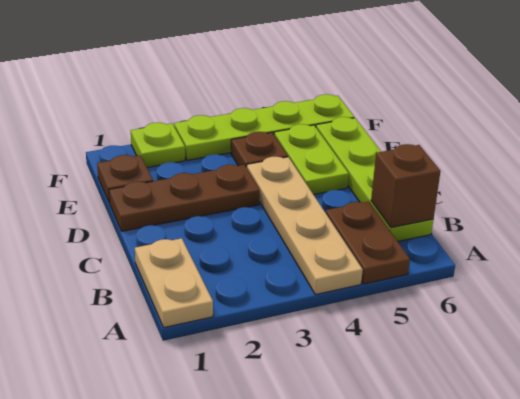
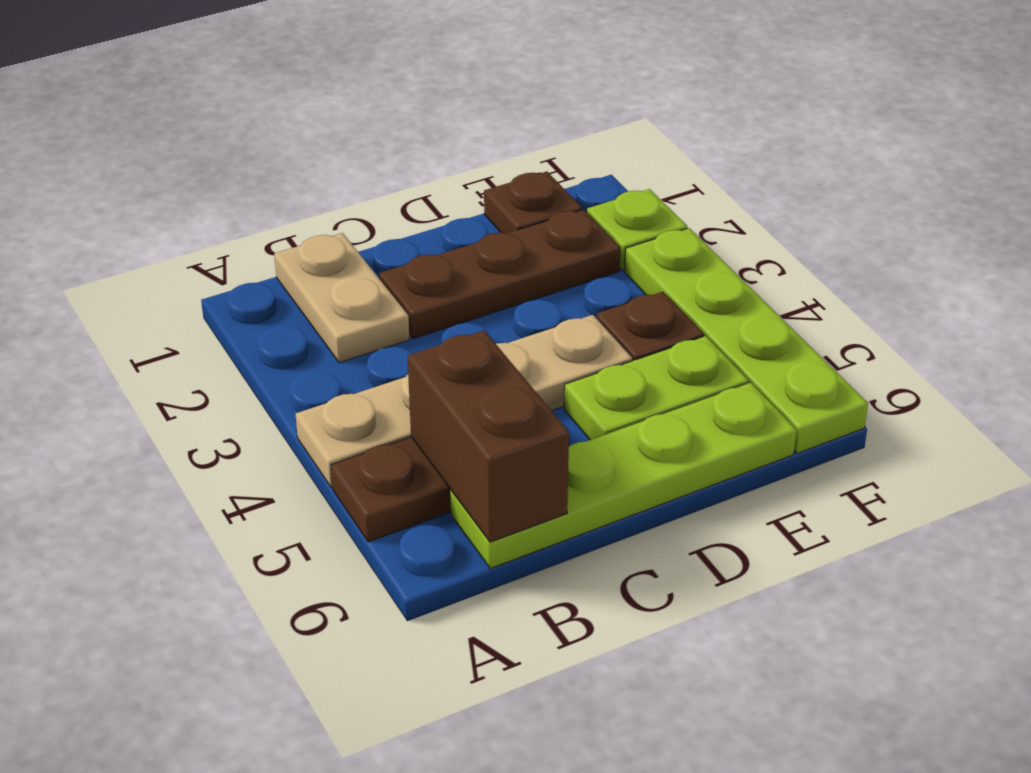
tan plate A1:B1 level 1 -> tan plate B1:B2 level 1
brown brick B6 level 2 -> brown brick B5:B6 level 2
brown plate D1:D3 level 1 -> brown plate C2:E2 level 1

